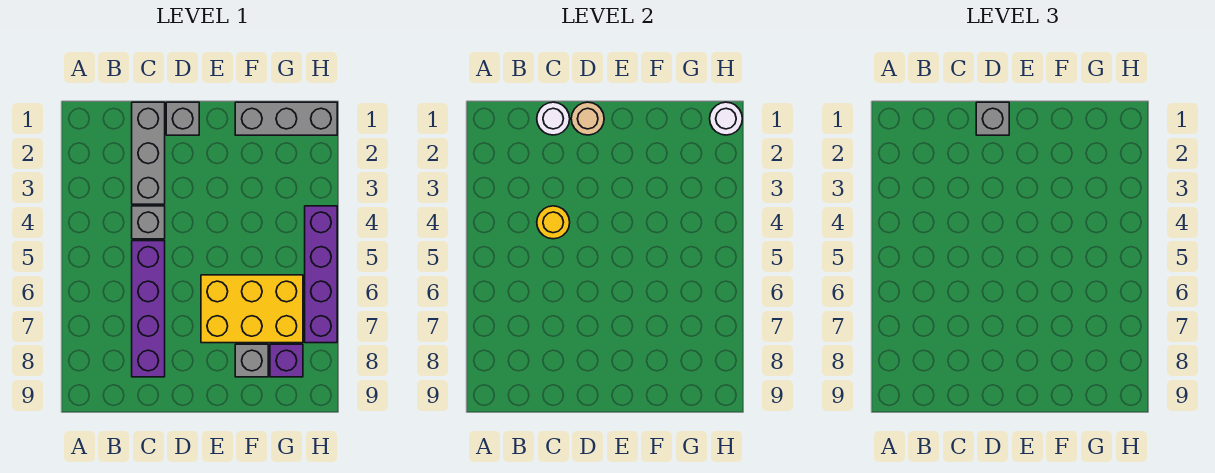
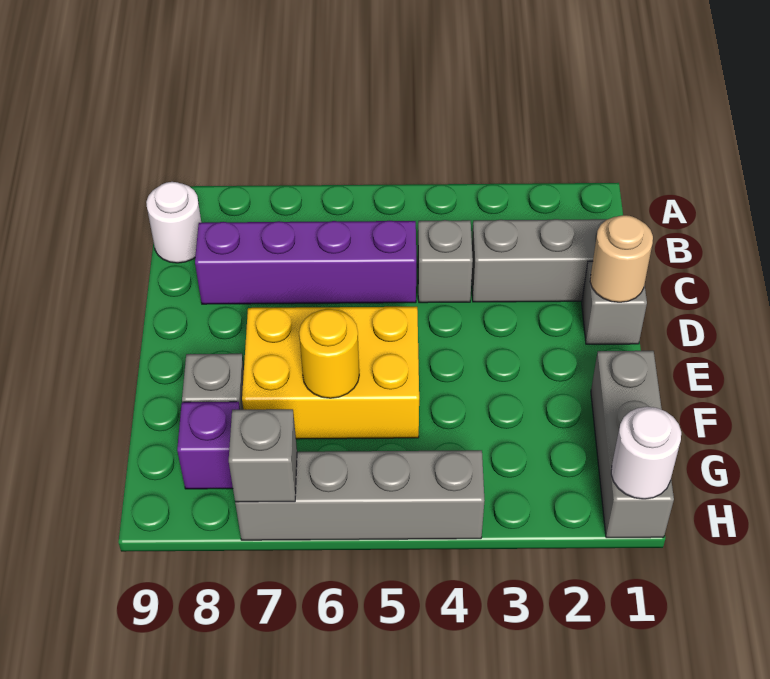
white round brick C1 level 2 -> white round brick B9 level 1
yellow round brick C4 level 2 -> yellow round brick F6 level 2
grey brick D1 level 3 -> grey brick H7 level 2
yellow brick E6:G7 level 1 -> yellow brick E5:F7 level 1
purple brick H4:H7 level 1 -> grey brick H4:H7 level 1

